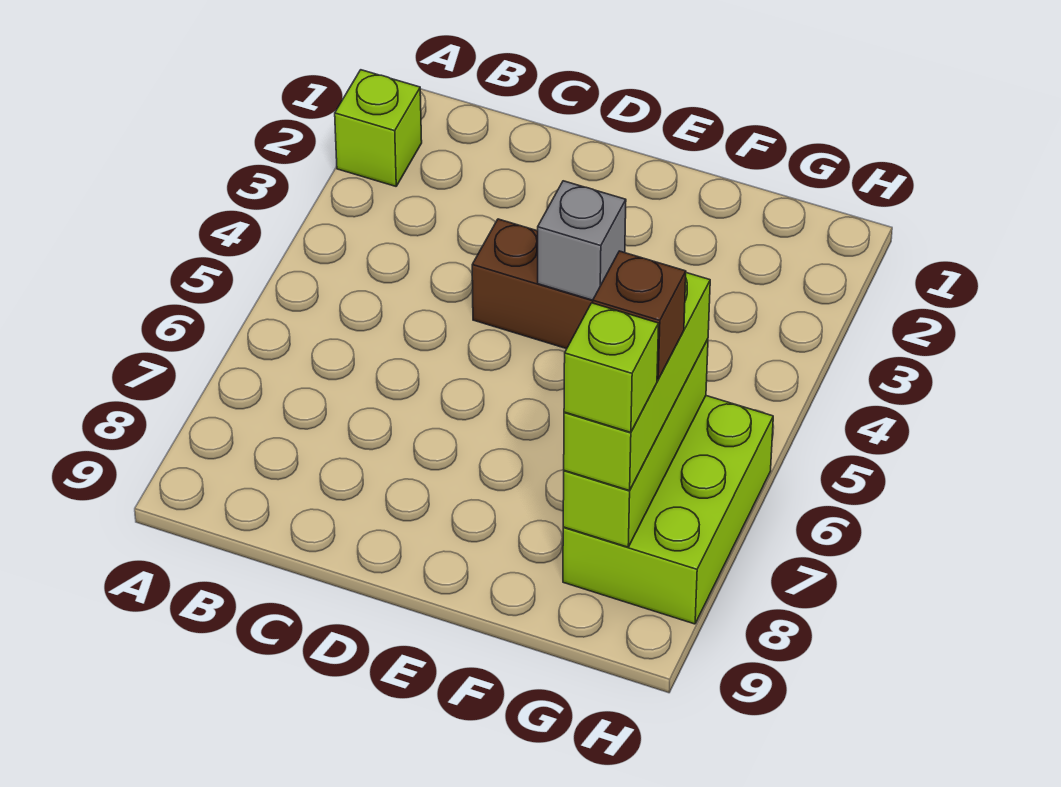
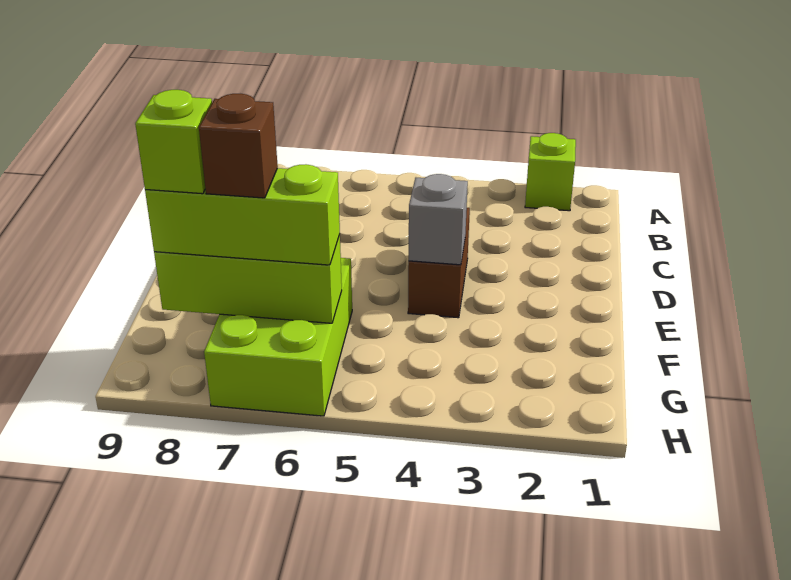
lime brick G6:H8 level 1 -> lime brick F6:H7 level 1

